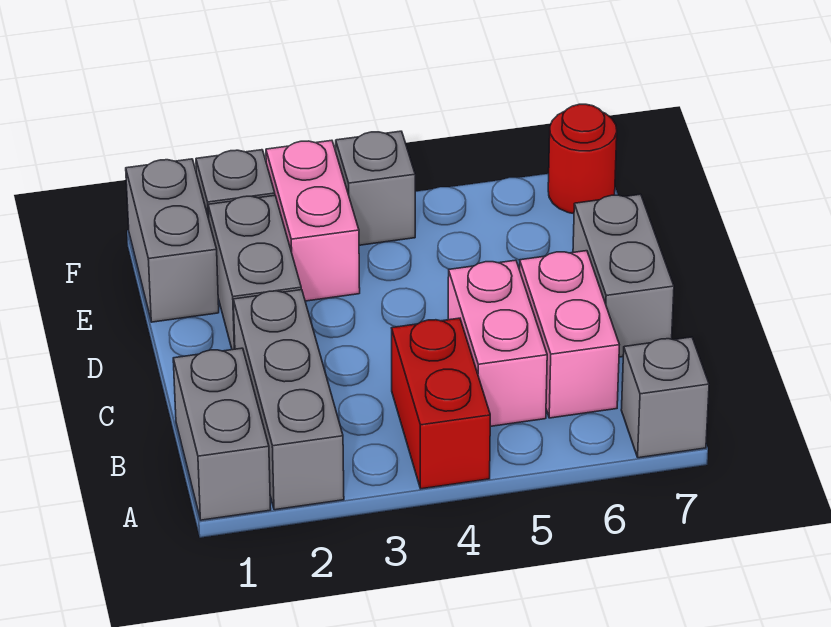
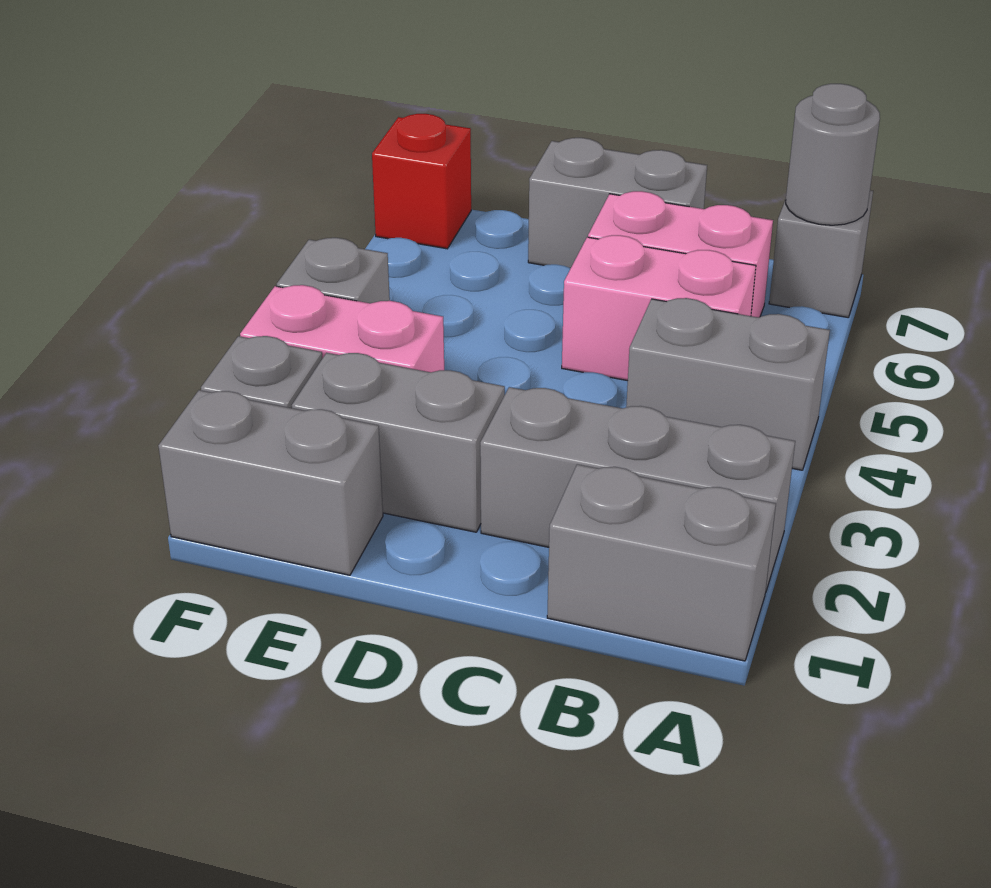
red brick A4:B4 level 1 -> grey brick A4:B4 level 1
none -> grey round brick A7 level 2
red round brick F7 level 1 -> red brick F7 level 1

